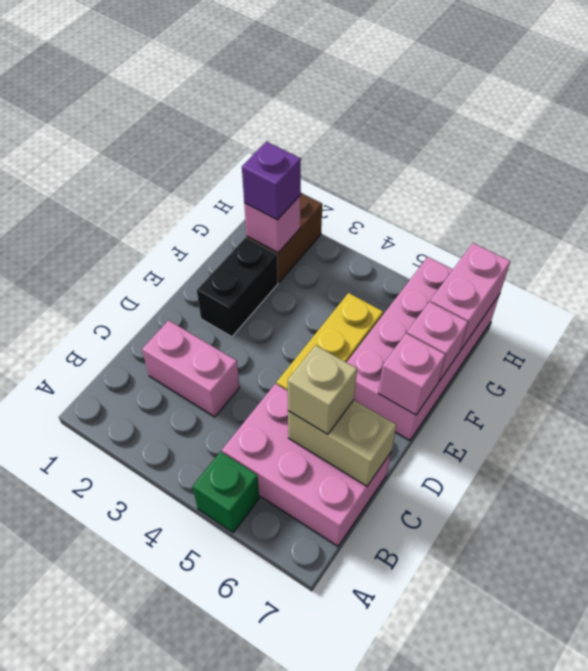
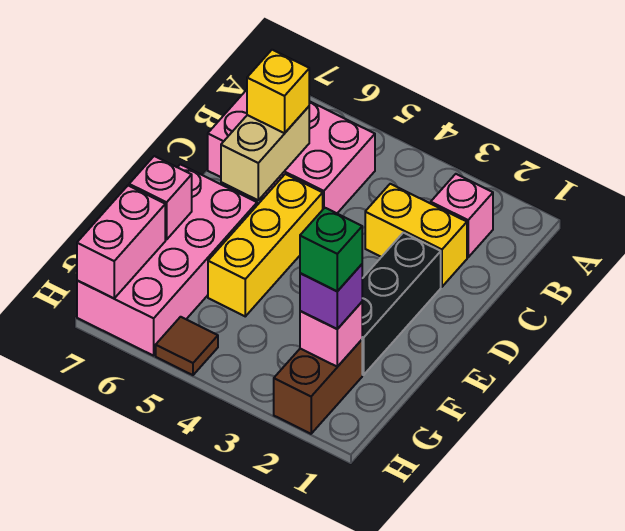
green brick A5 level 1 -> green brick G2 level 4
pink brick C2:C3 level 1 -> yellow brick C2:C3 level 1
tan brick C6:C7 level 2 -> tan brick C6:D6 level 2
tan brick C6 level 3 -> yellow brick C6 level 3
black brick E2:F2 level 1 -> black brick D2:F2 level 1
pink brick E7 level 2 -> pink brick B2 level 1
none -> brown tile H5 level 1

